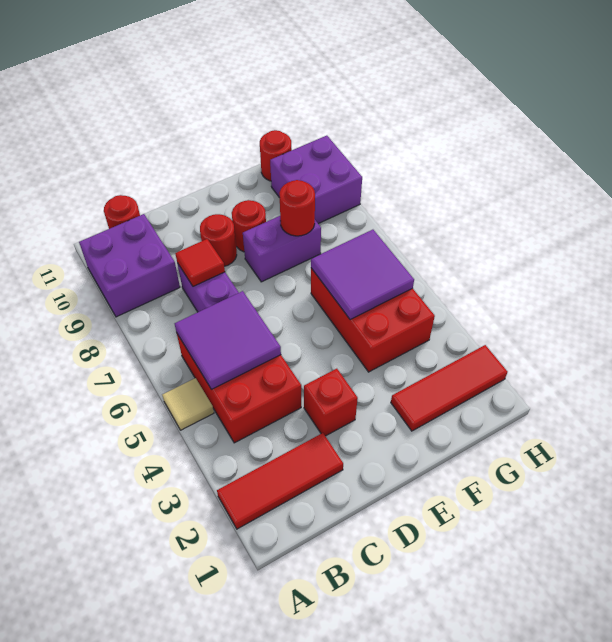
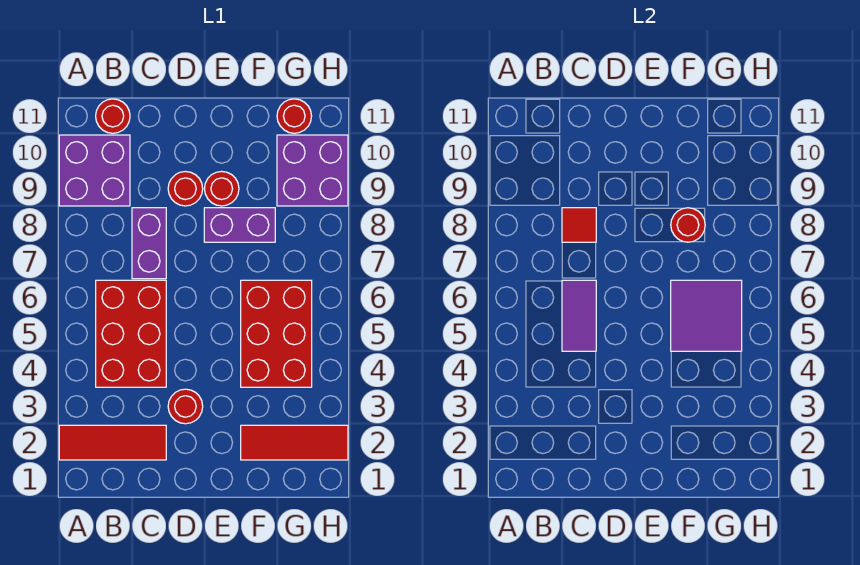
tan tile A5 level 1 -> none
purple tile B5:C6 level 2 -> purple tile C5:C6 level 2
red brick D3 level 1 -> red round brick D3 level 1

